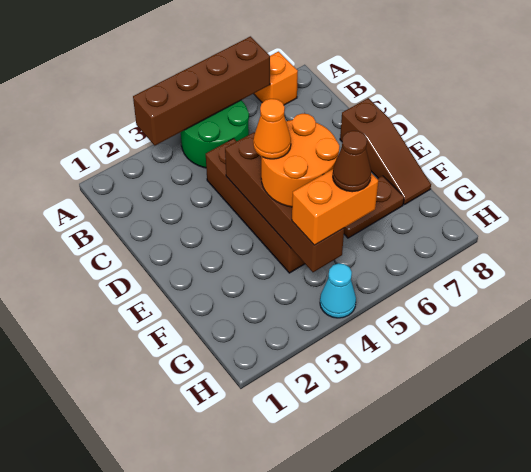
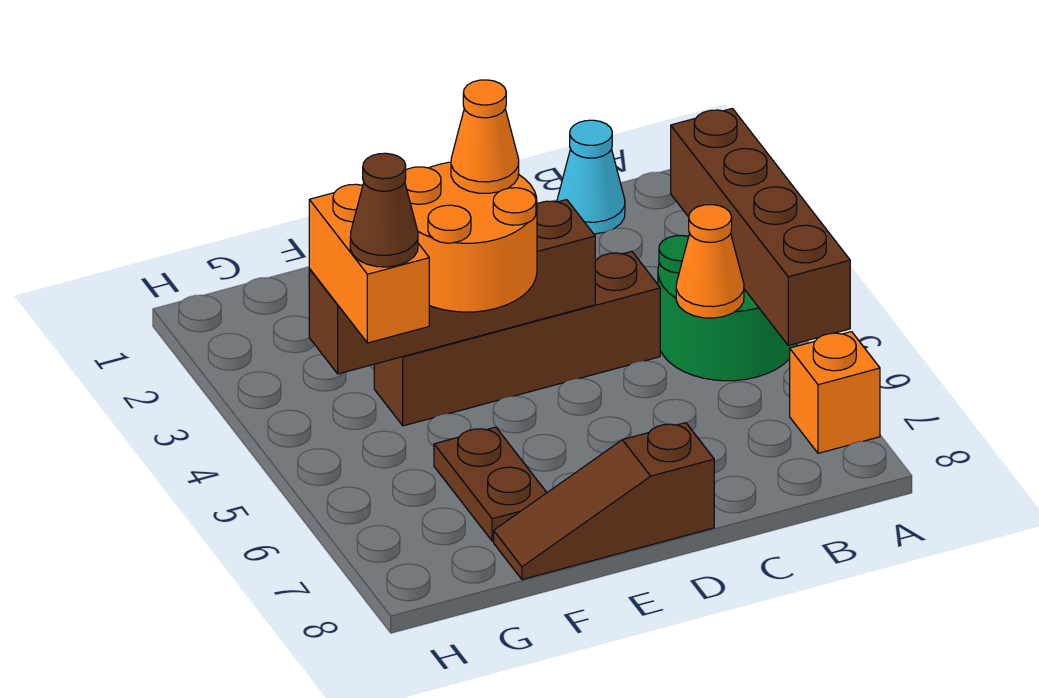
none -> orange cone B5 level 2
cyan cone H4 level 1 -> cyan cone B1 level 1

